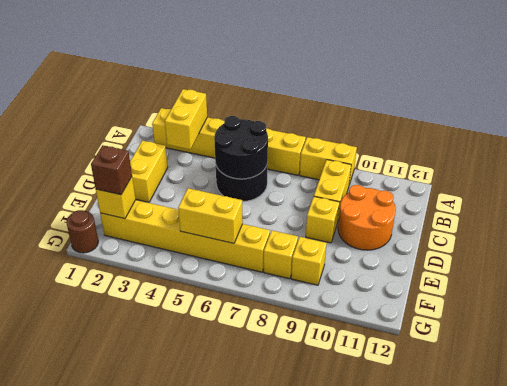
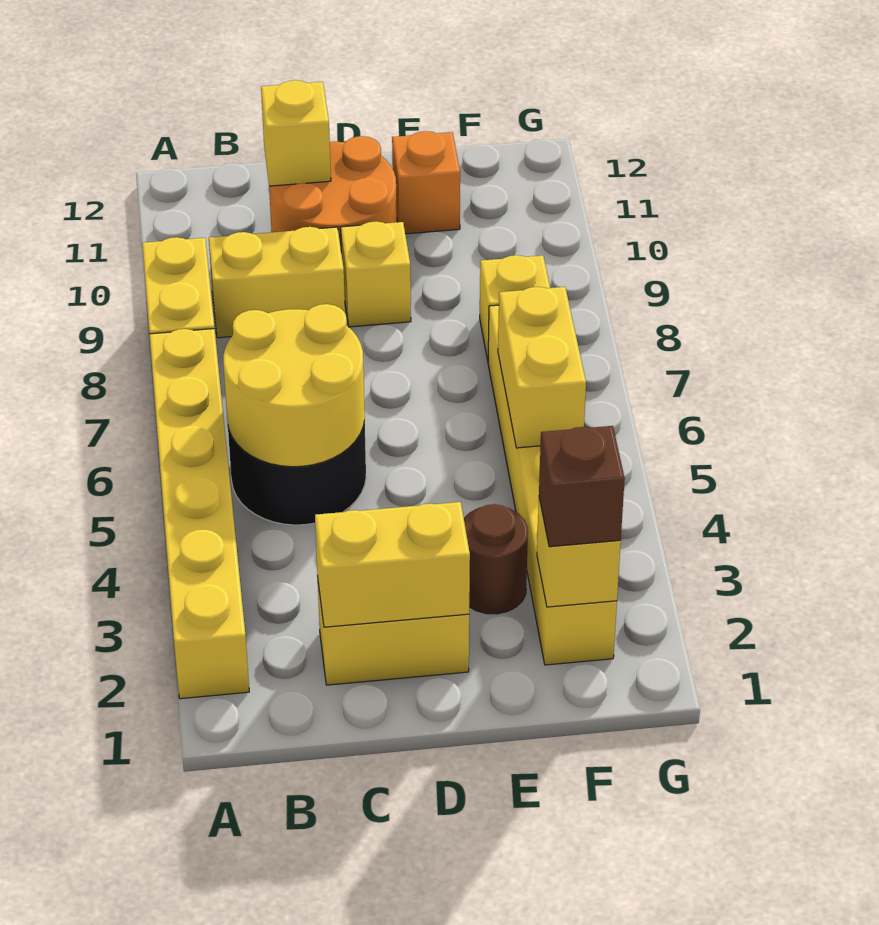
yellow brick A3:B3 level 2 -> yellow brick C2:D2 level 2
black round brick B5:C6 level 2 -> yellow round brick B5:C6 level 2
none -> orange brick E11 level 1
yellow brick F9 level 1 -> yellow brick C11 level 2
brown round brick G1 level 1 -> brown round brick E3 level 1

